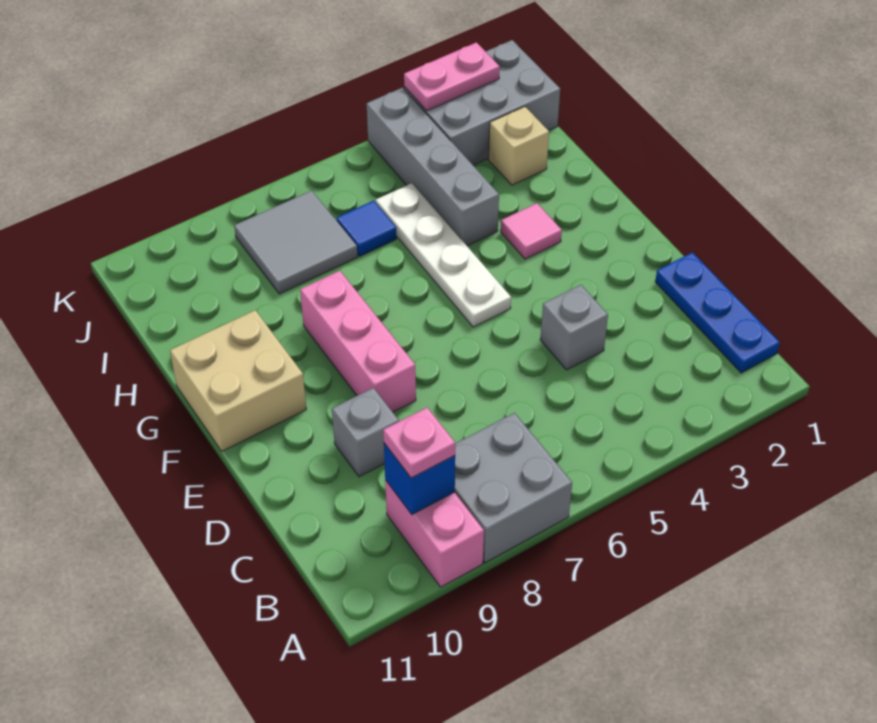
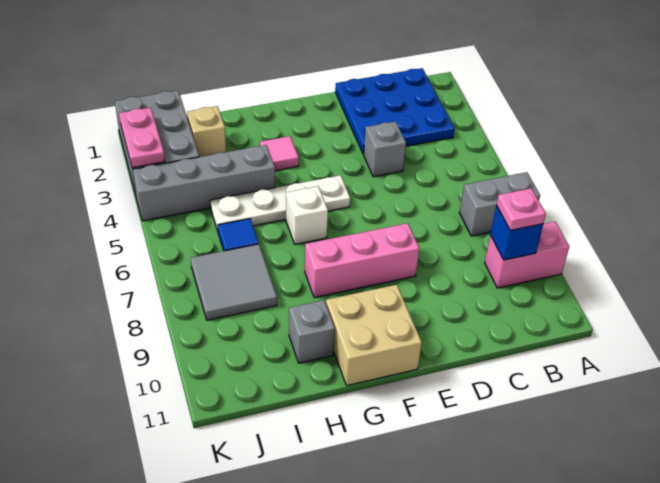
grey brick A7:B8 level 1 -> grey brick A7:B7 level 1
blue plate B1:D1 level 1 -> blue plate B1:D3 level 1
grey brick D9 level 1 -> grey brick H10 level 1
none -> white brick G6 level 1

